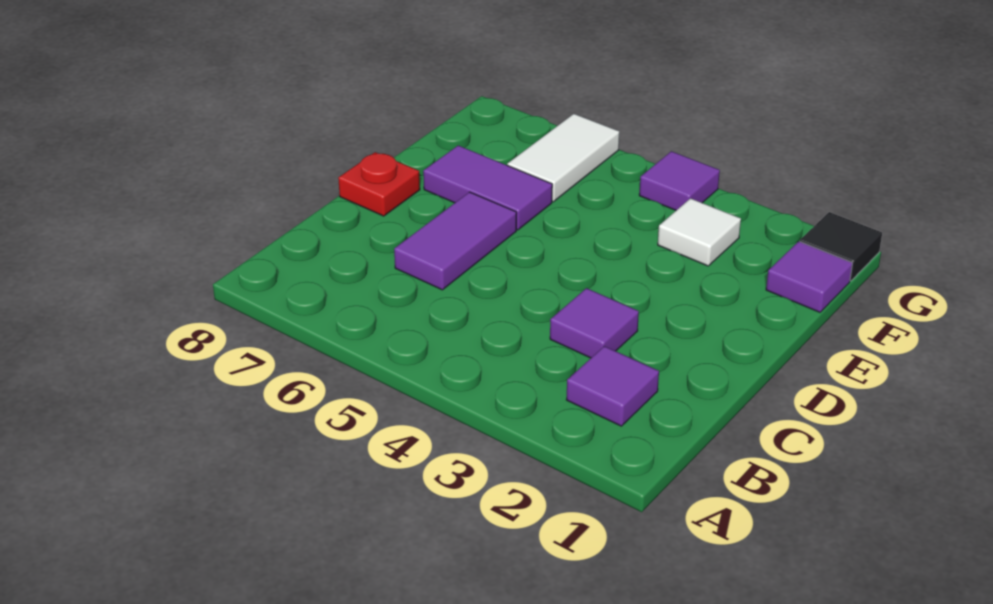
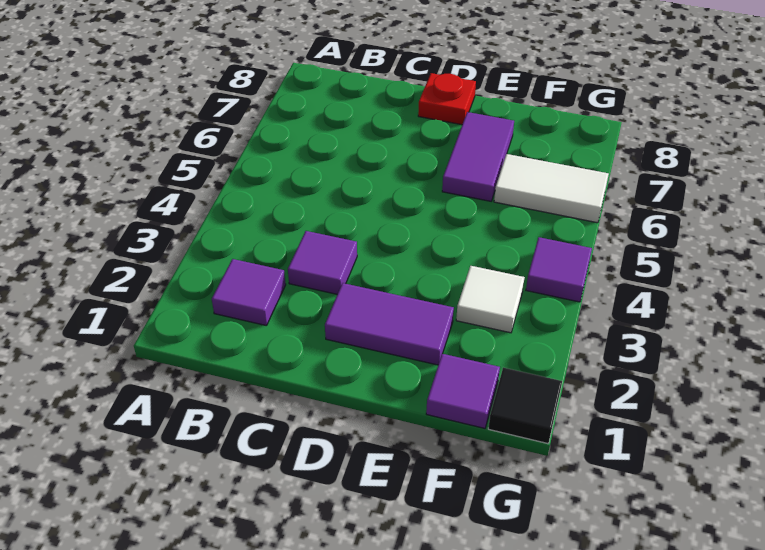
purple tile C6:D6 level 1 -> purple tile D2:E2 level 1

